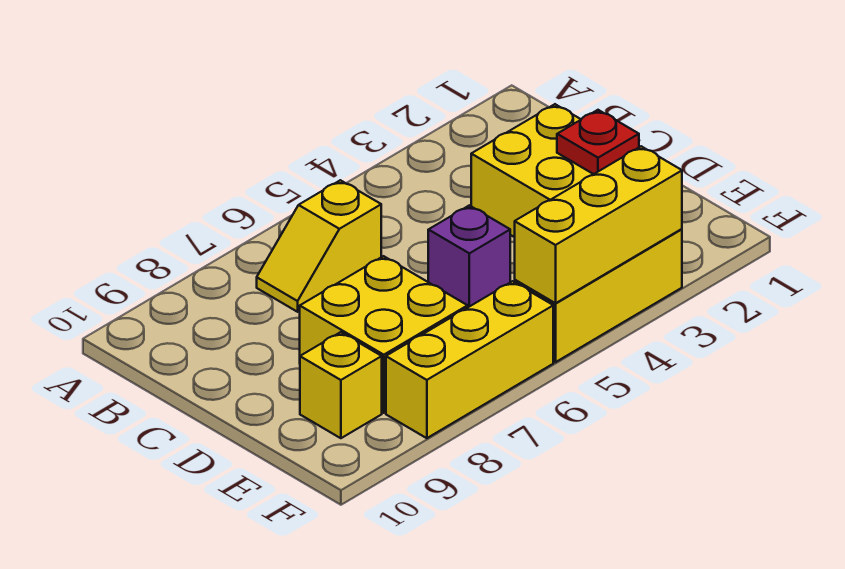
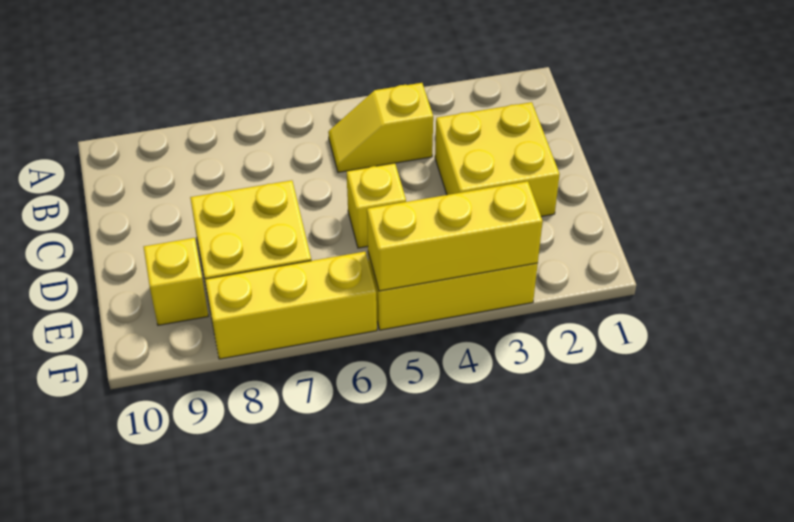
yellow slope B6:B7 level 1 top 6 -> yellow slope B4:B5 level 1 top 4
red plate D2 level 2 -> none
purple brick D5 level 1 -> yellow brick D5 level 1

